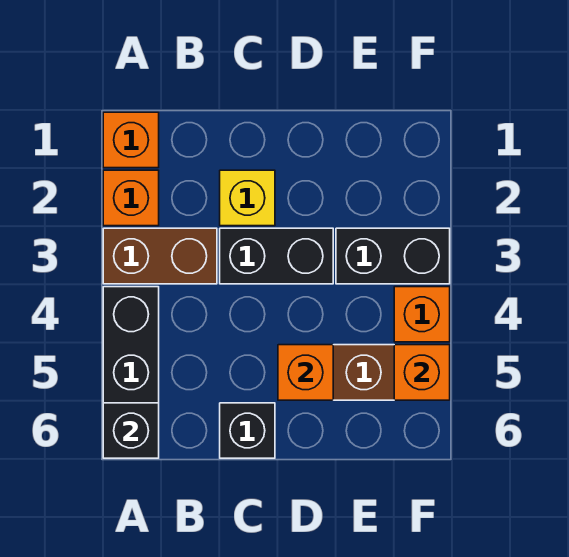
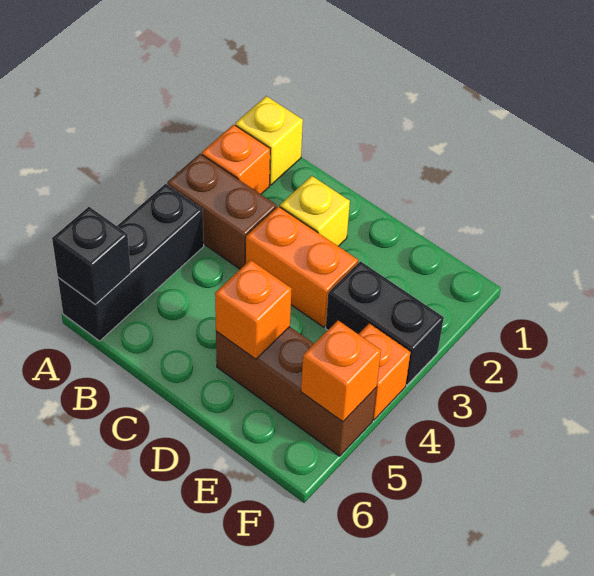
orange brick A1 level 1 -> yellow brick A1 level 1
black brick C3:D3 level 1 -> orange brick C3:D3 level 1
black brick C6 level 1 -> none

